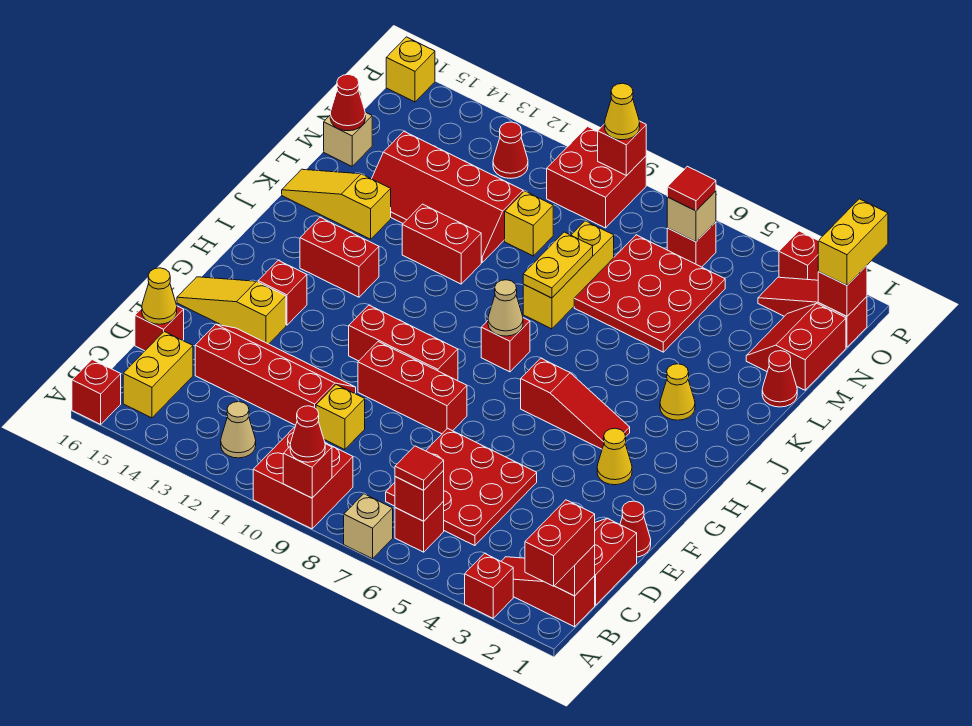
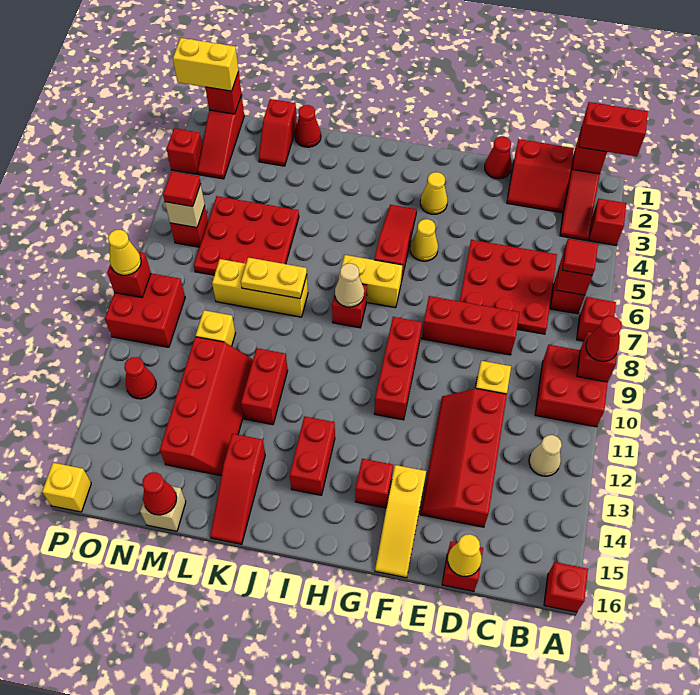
tan brick A7 level 1 -> red brick A7 level 1
yellow brick B15:C15 level 1 -> yellow brick H7:I7 level 1
red brick F8:F10 level 1 -> red brick D8:F8 level 1
yellow cone J3 level 1 -> yellow cone G5 level 1
yellow slope K14:K16 level 1 top 14 -> red slope K14:K16 level 1 top 14
red slope M1:N2 level 1 top 1 -> red slope M1:M2 level 1 top 1

